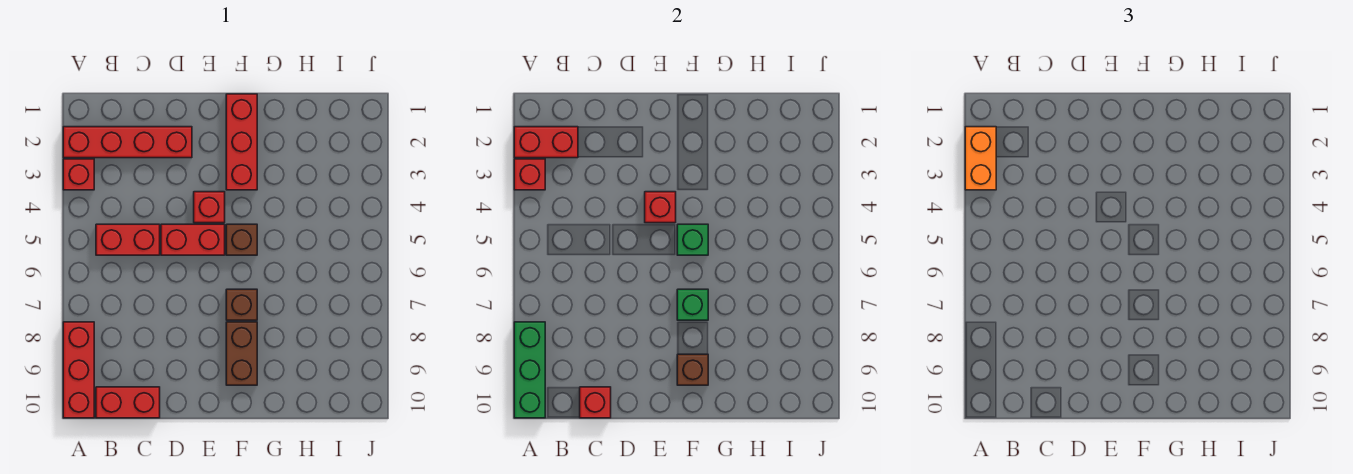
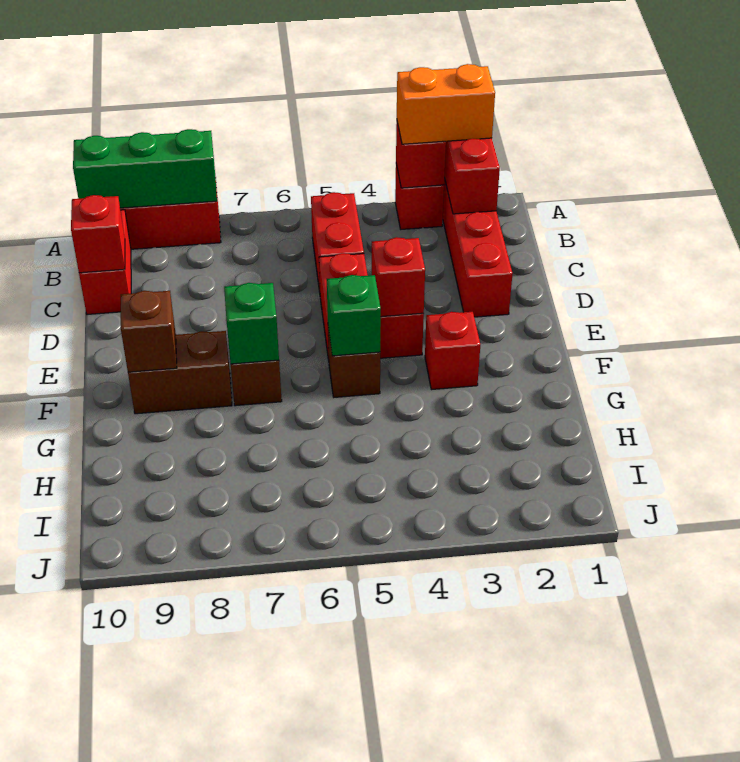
red brick F1:F3 level 1 -> red brick F3 level 1

